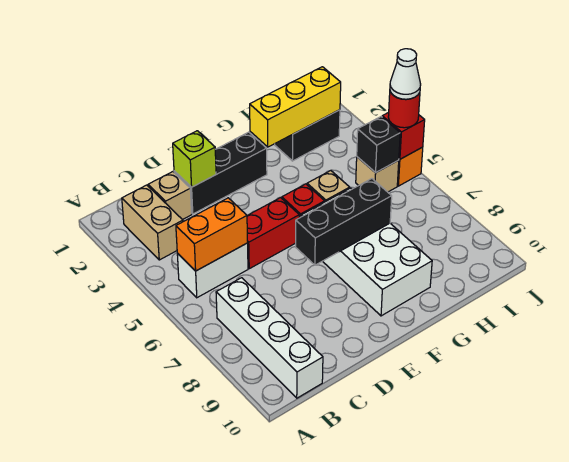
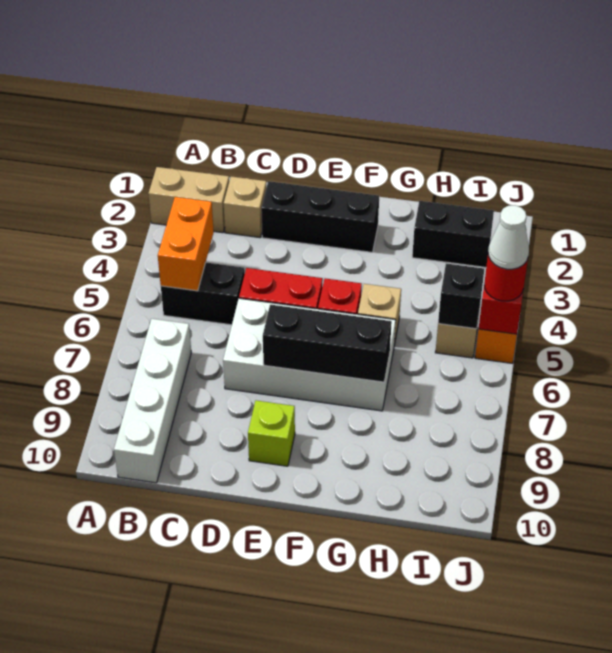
tan brick B2:B3 level 1 -> tan brick A2:B2 level 1
white brick B5:C5 level 1 -> black brick B5:C5 level 1
orange brick B5:C5 level 2 -> orange brick B4:B5 level 2
lime brick D2 level 2 -> lime brick E9 level 1
white brick F6:G9 level 1 -> white brick D6:G7 level 1
yellow brick G2:I2 level 2 -> none

